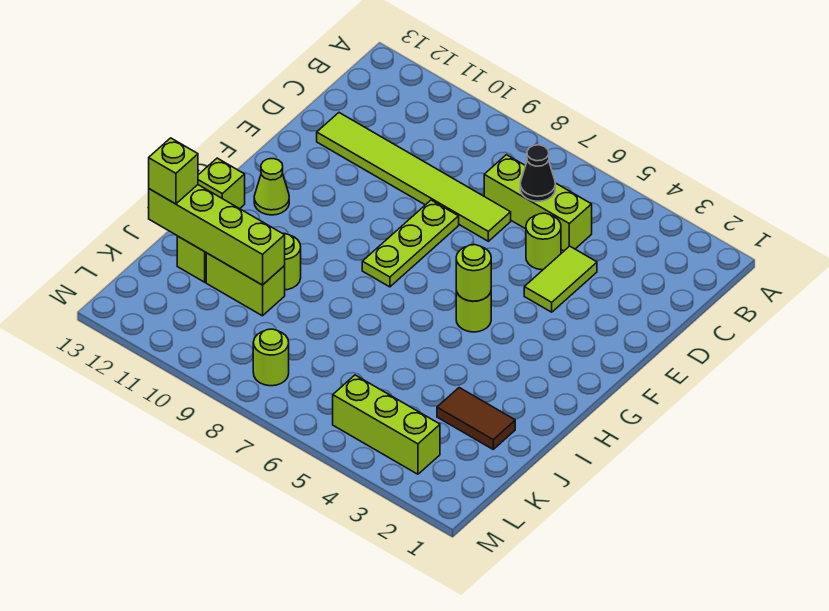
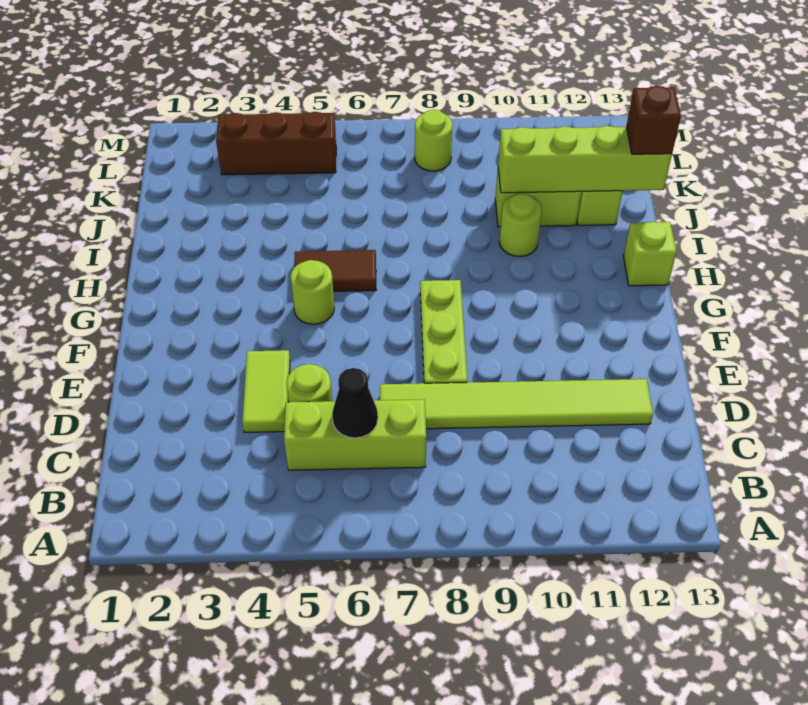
lime round brick G5 level 2 -> none
lime cone G12 level 1 -> none
brown tile J2:J3 level 1 -> brown tile H5:H6 level 1
lime brick J13 level 3 -> brown brick J13 level 3
lime brick L3:L5 level 1 -> brown brick L3:L5 level 1

